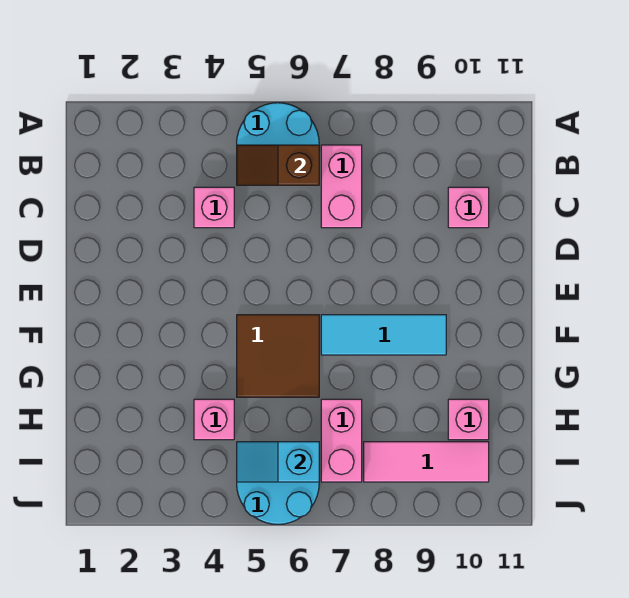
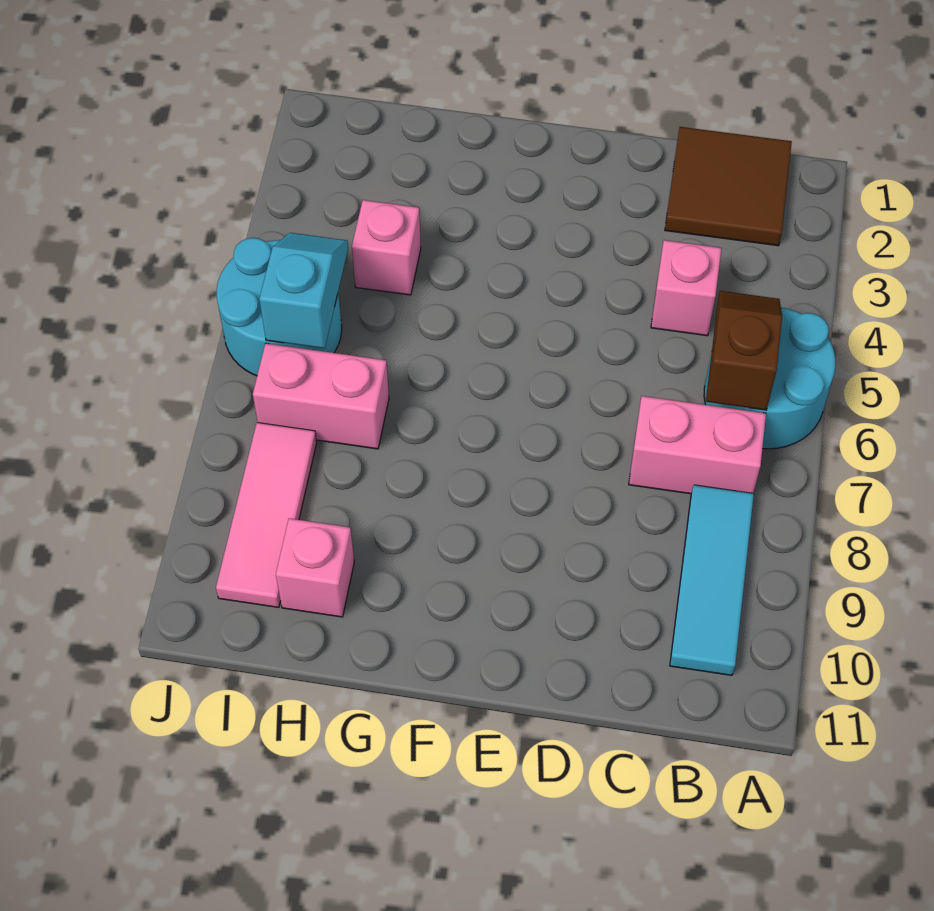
pink brick C10 level 1 -> none
brown tile F5:G6 level 1 -> brown tile B1:C2 level 1
cyan tile F7:F9 level 1 -> cyan tile B8:B10 level 1

